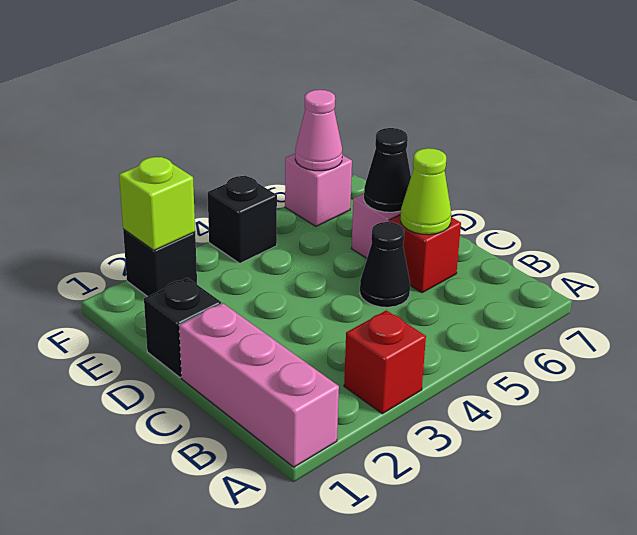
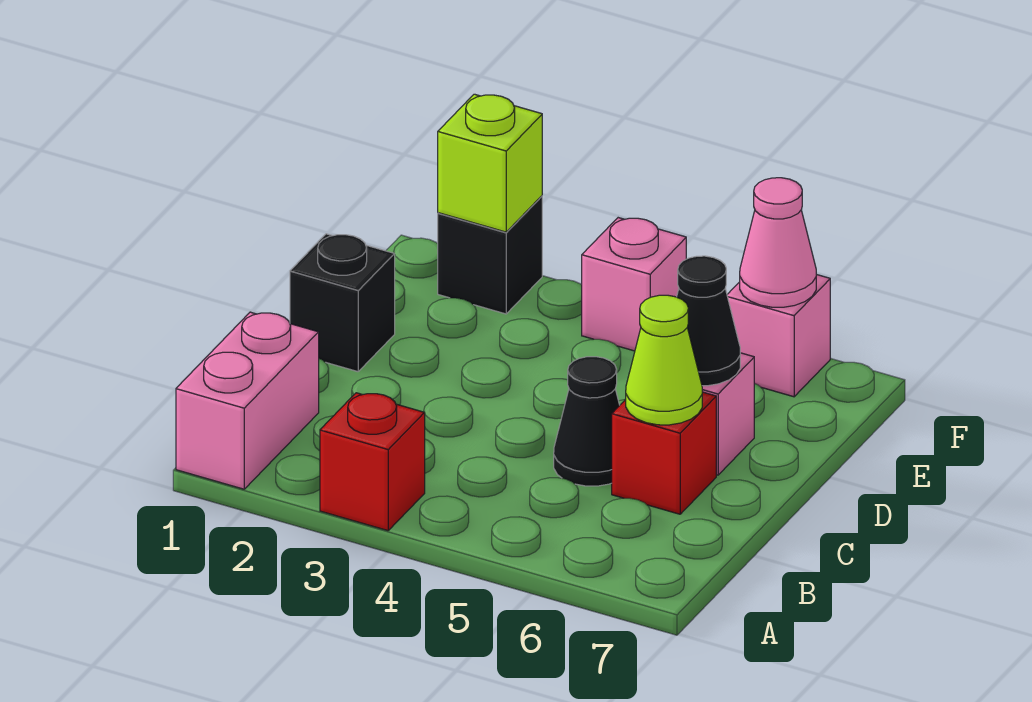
pink brick A1:C1 level 1 -> pink brick A1:B1 level 1
black brick F4 level 1 -> pink brick F4 level 1

